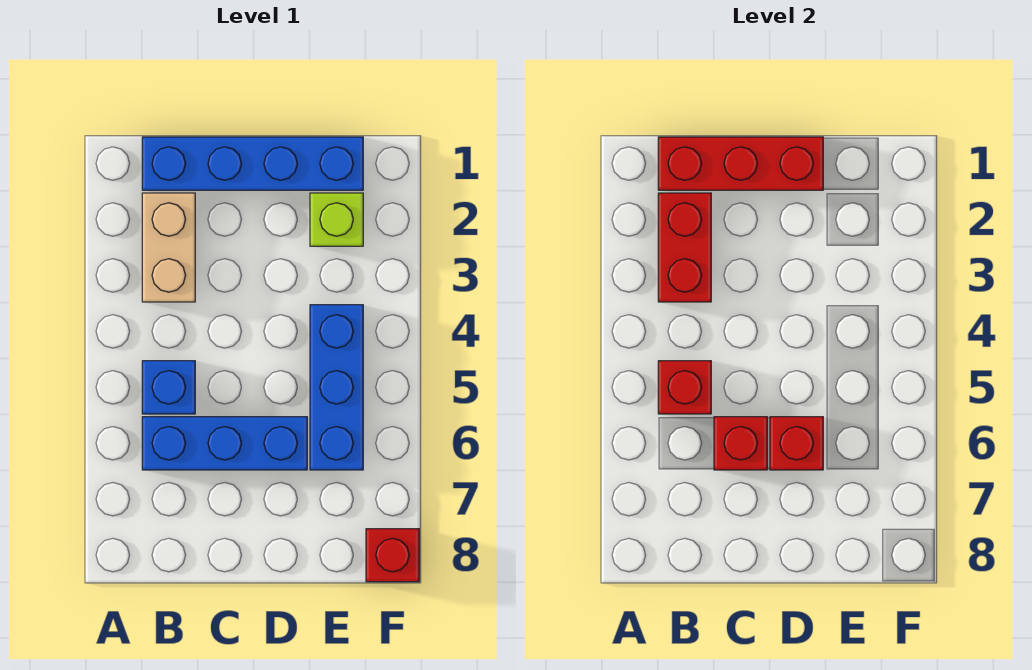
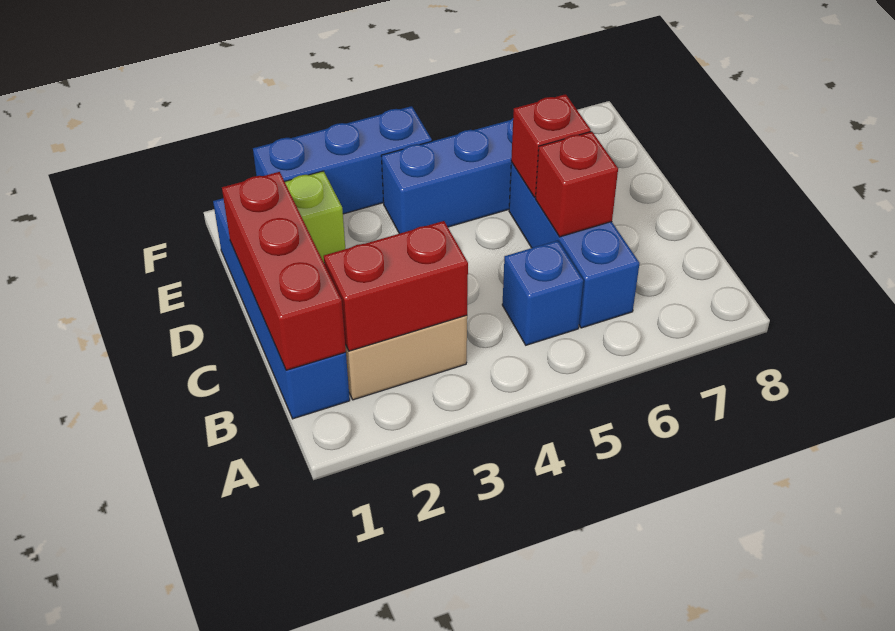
red brick B5 level 2 -> none
none -> blue brick F2:F4 level 1
red brick F8 level 1 -> none

